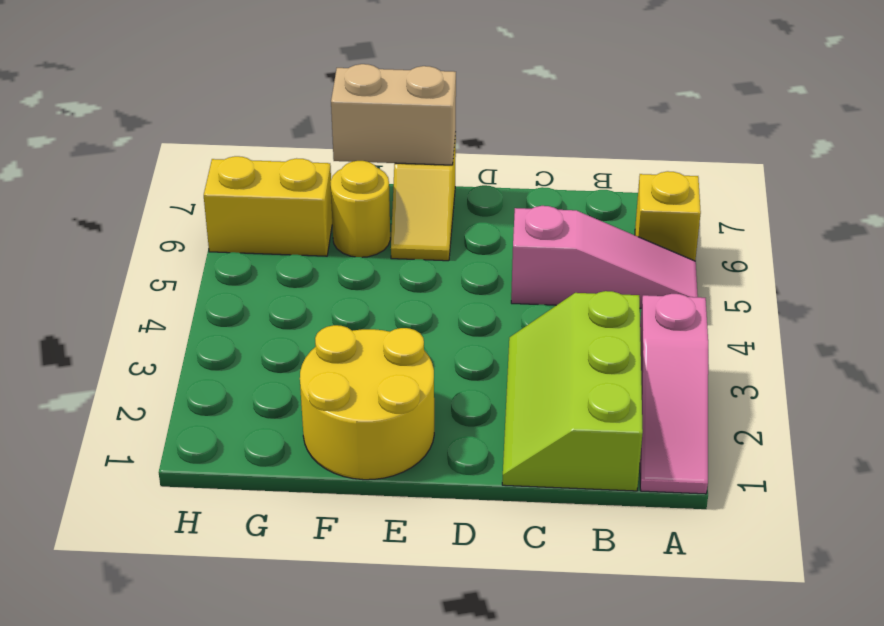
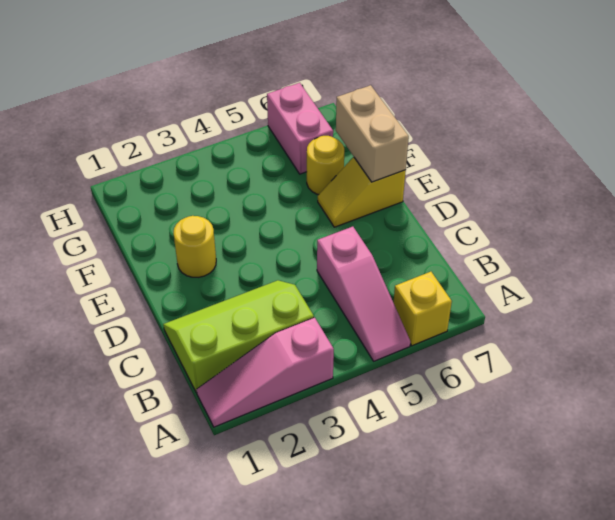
yellow round brick E1:F2 level 1 -> yellow round brick E2 level 1
yellow brick G6:H6 level 1 -> pink brick G6:H6 level 1

